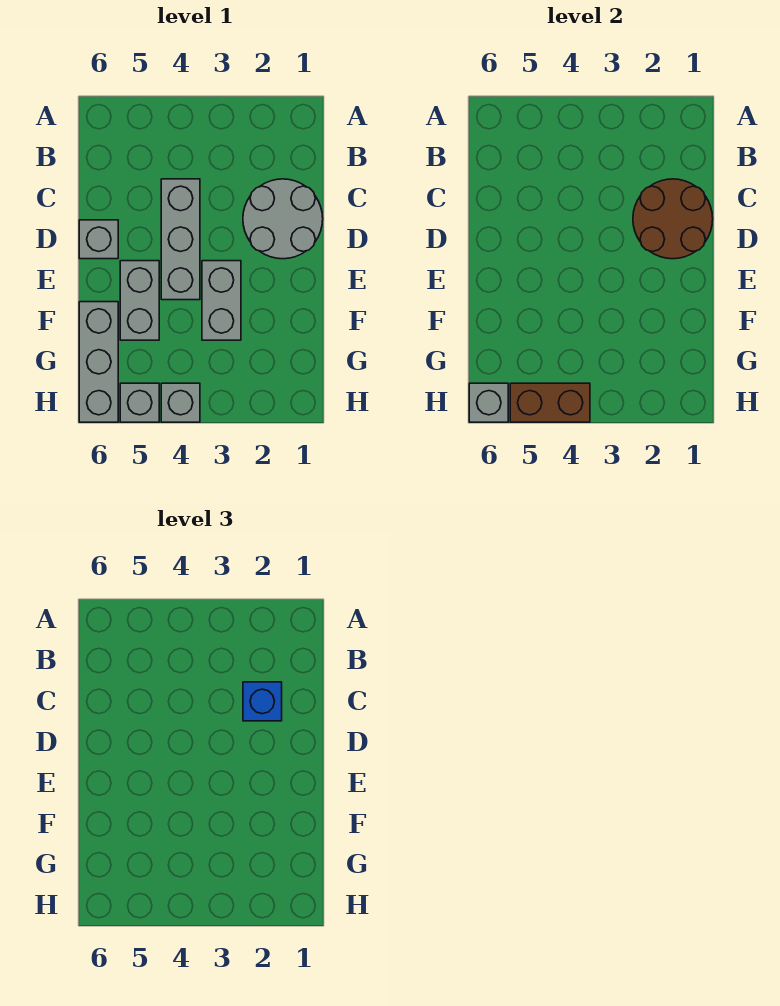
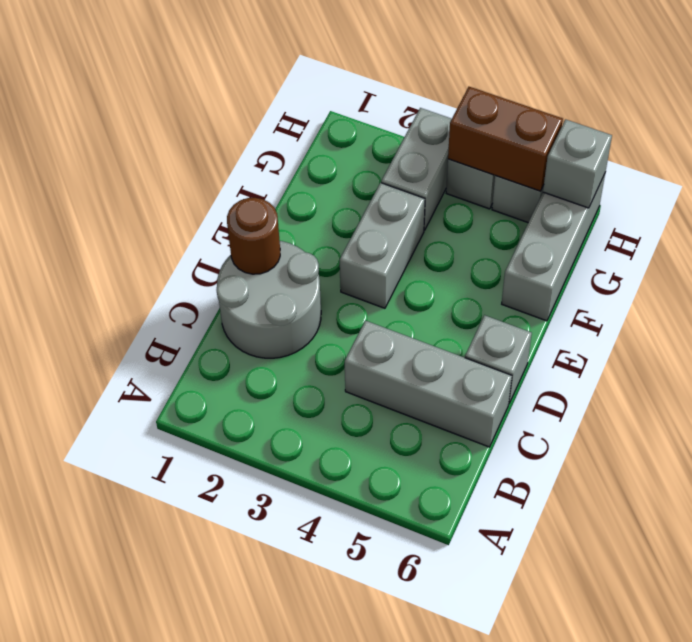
brown round brick C1:D2 level 2 -> brown round brick D1 level 2
blue brick C2 level 3 -> none
grey brick C4:E4 level 1 -> grey brick C4:C6 level 1
grey brick E5:F5 level 1 -> grey brick G3:H3 level 1

